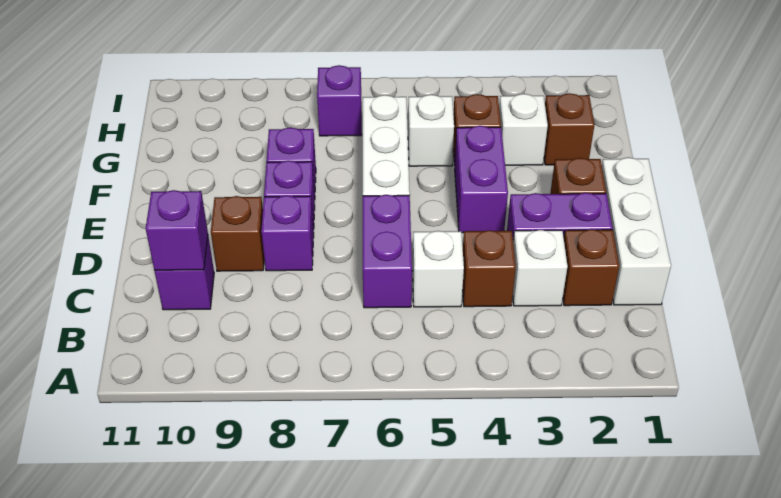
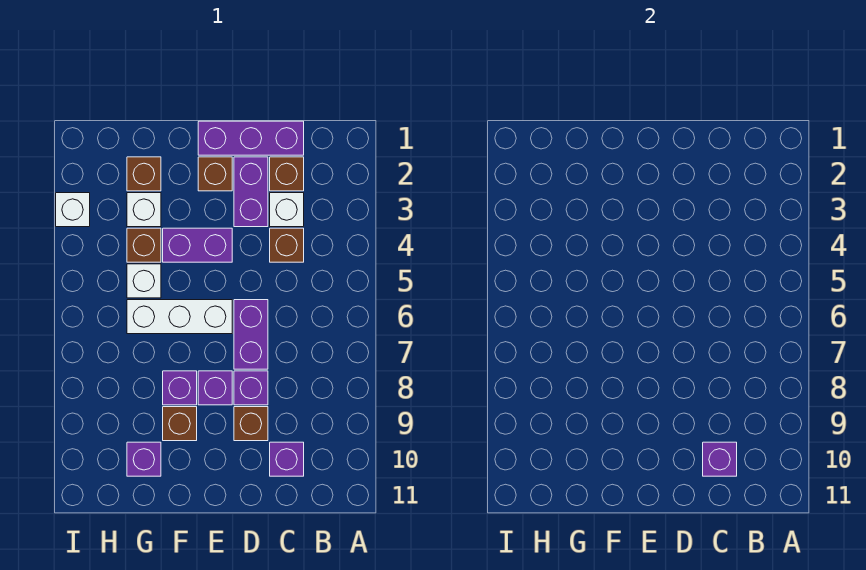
white brick C1:E1 level 1 -> purple brick C1:E1 level 1
white brick C5 level 1 -> white brick I3 level 1
purple brick C6:D6 level 1 -> purple brick D6:D7 level 1
none -> brown brick F9 level 1
purple brick H7 level 1 -> purple brick G10 level 1

